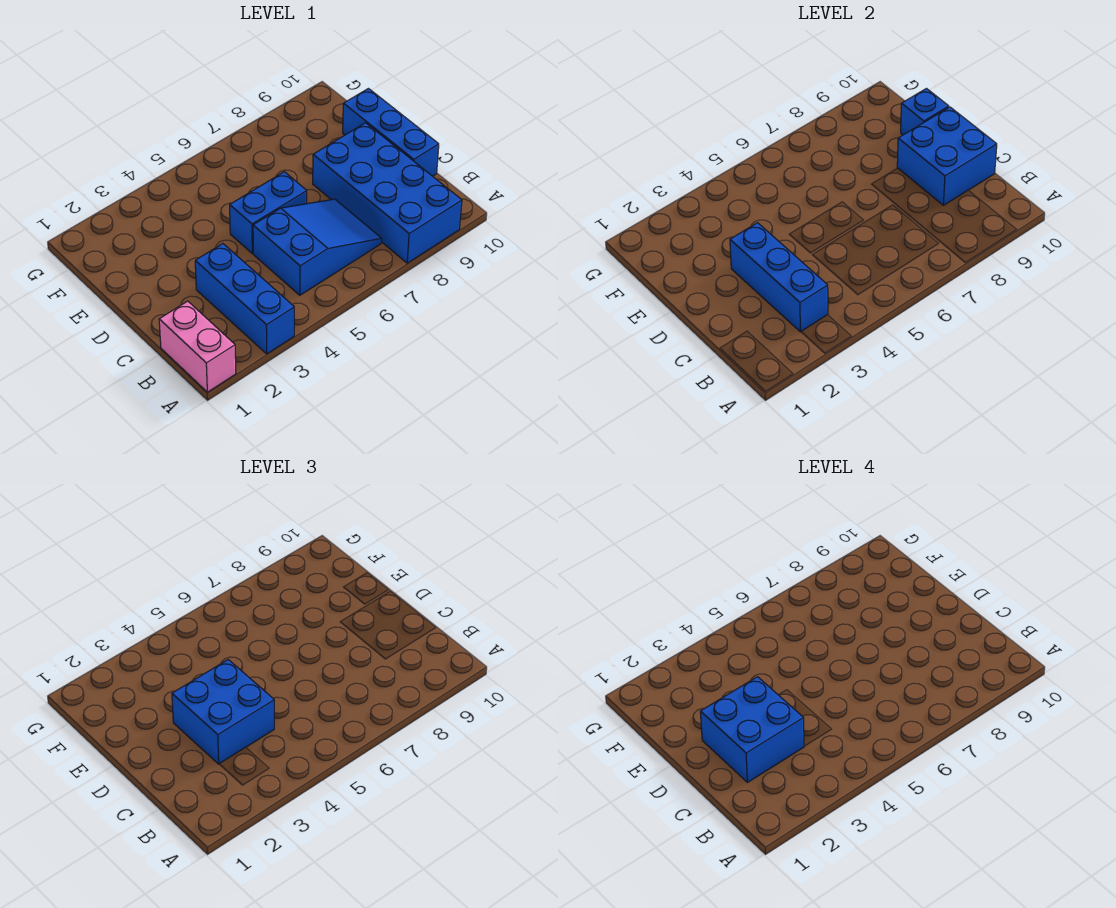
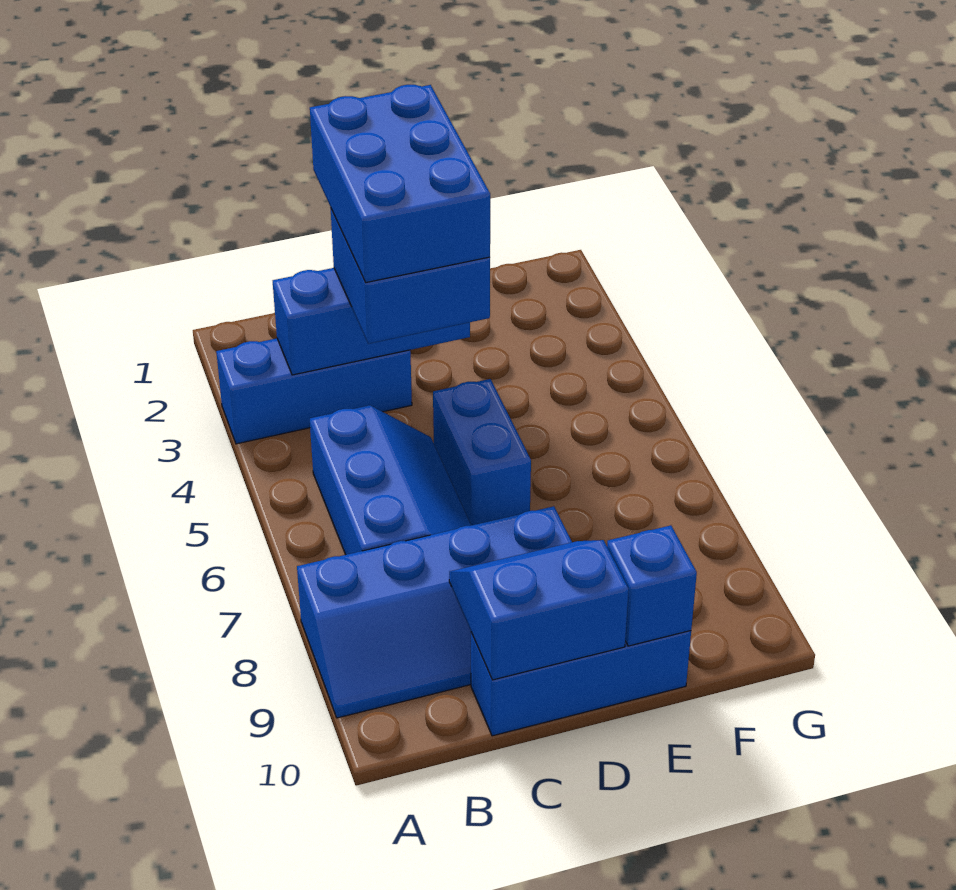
pink brick A1:B1 level 1 -> none
blue brick A8:D9 level 1 -> blue slope A8:D9 level 1 top 8
blue slope B5:C7 level 1 top 5 -> blue slope B5:C7 level 1 top B
blue brick C2:D3 level 4 -> blue brick C2:D4 level 4
blue brick C9:D10 level 2 -> blue slope C9:D10 level 2 top 10

